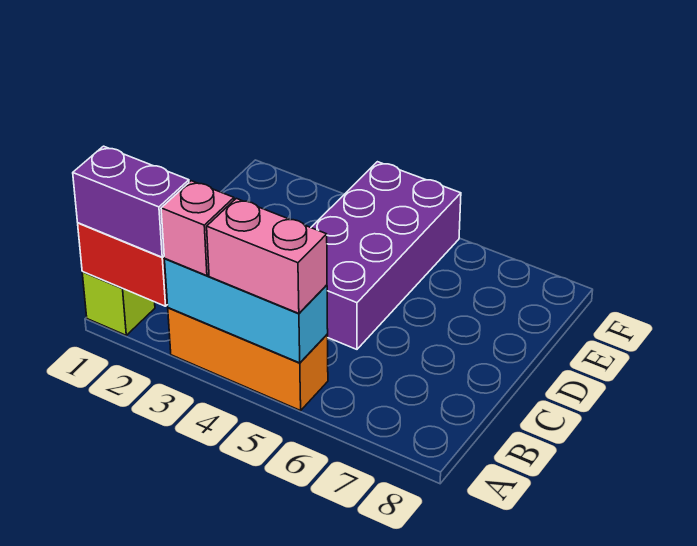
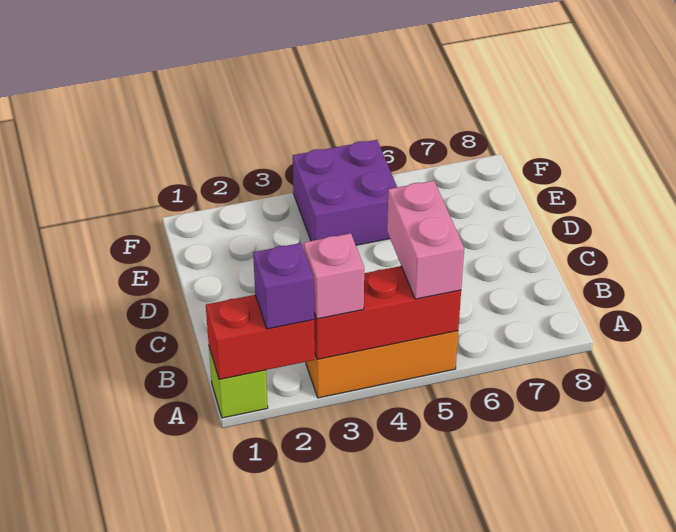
purple brick A1:A2 level 3 -> purple brick A2 level 3
cyan brick A3:A5 level 2 -> red brick A3:A5 level 2
pink brick A4:A5 level 3 -> pink brick A5:B5 level 3
purple brick C4:F5 level 1 -> purple brick E4:F5 level 1

